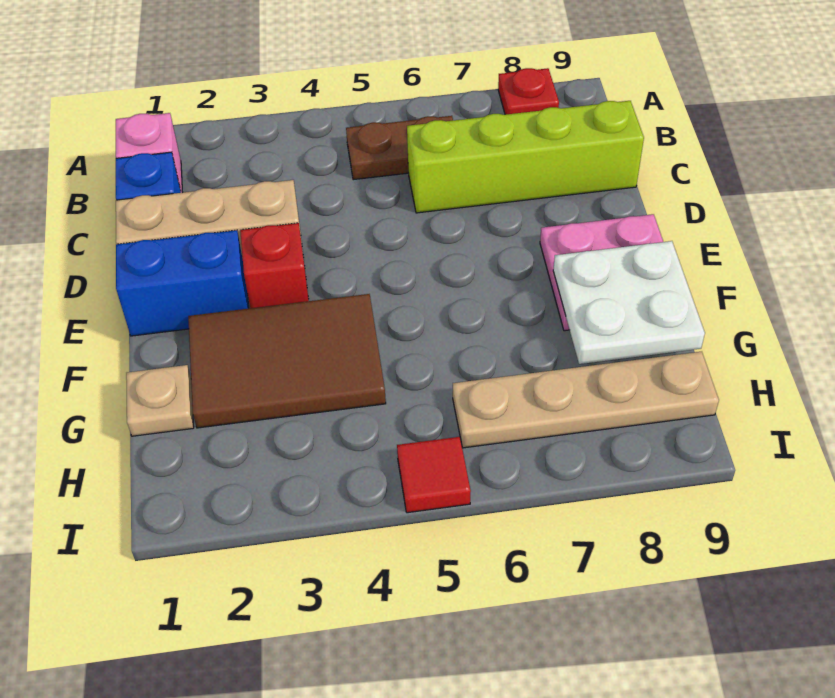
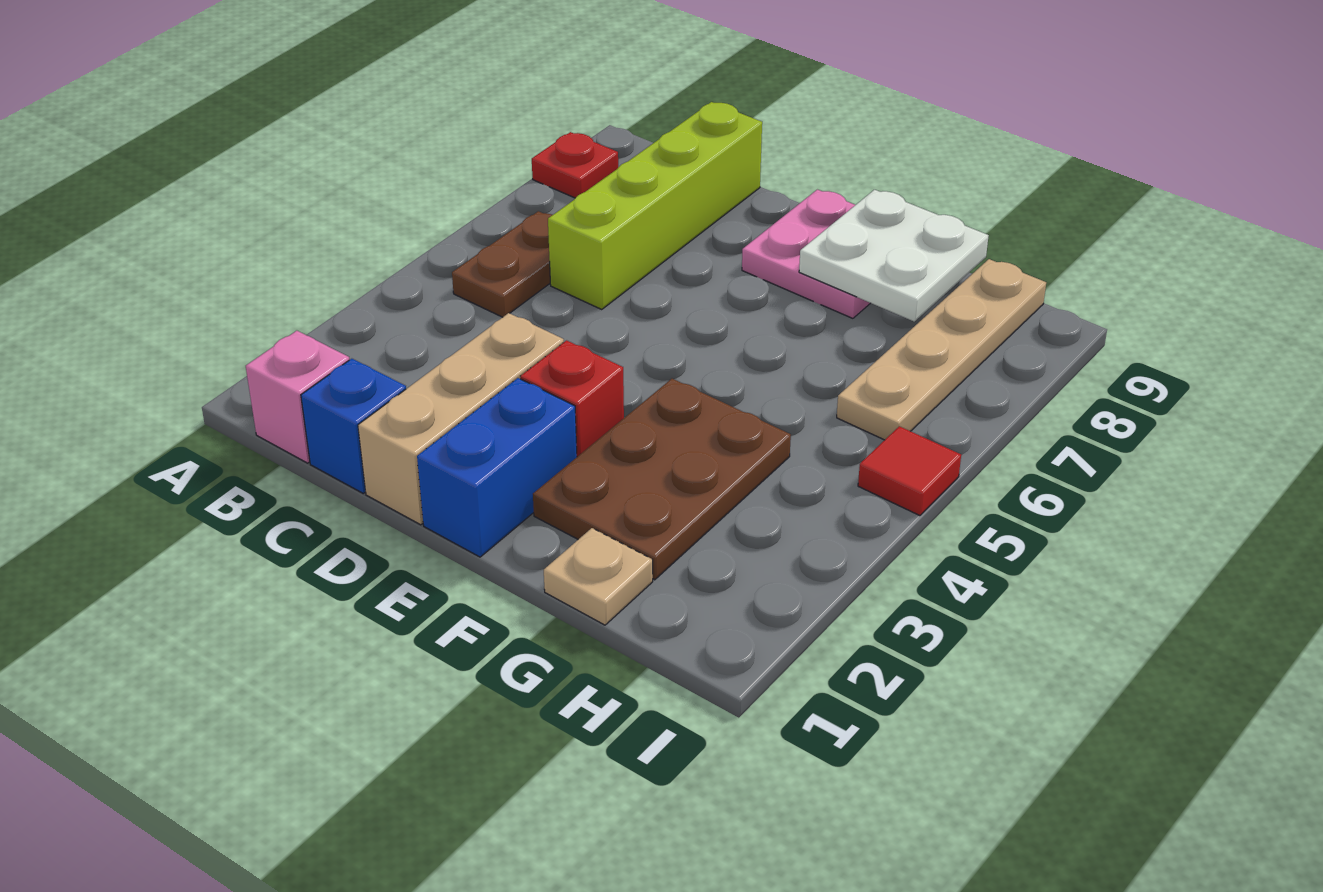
brown tile F2:G4 level 1 -> brown plate F2:G4 level 1

